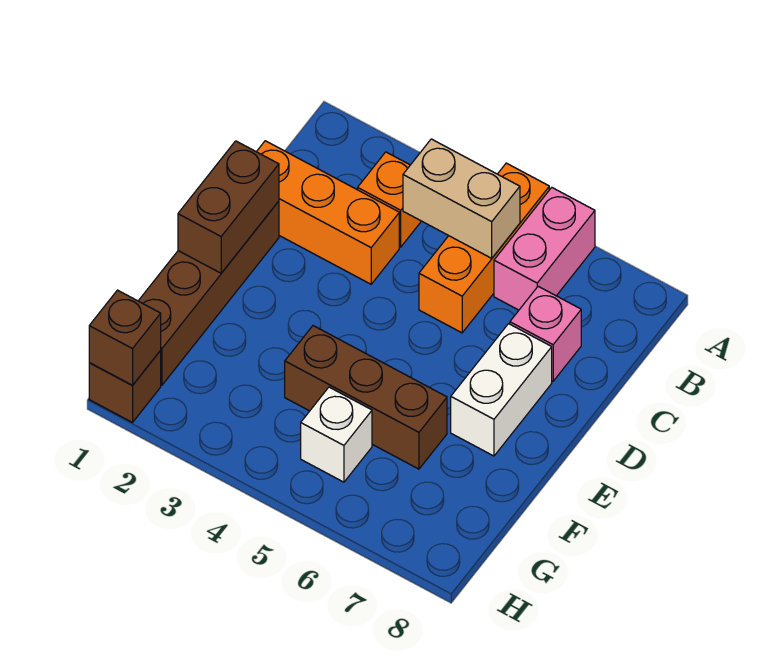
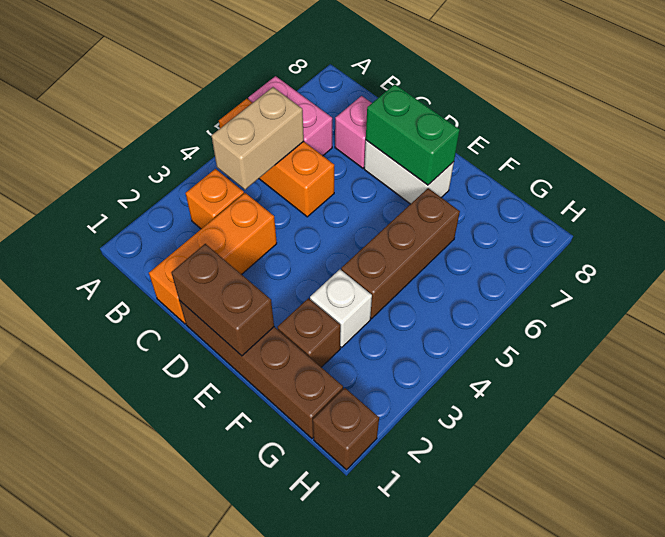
none -> green brick D7:E7 level 2
white brick G5 level 1 -> white brick F3 level 1
brown brick H1 level 2 -> brown brick F2 level 1

